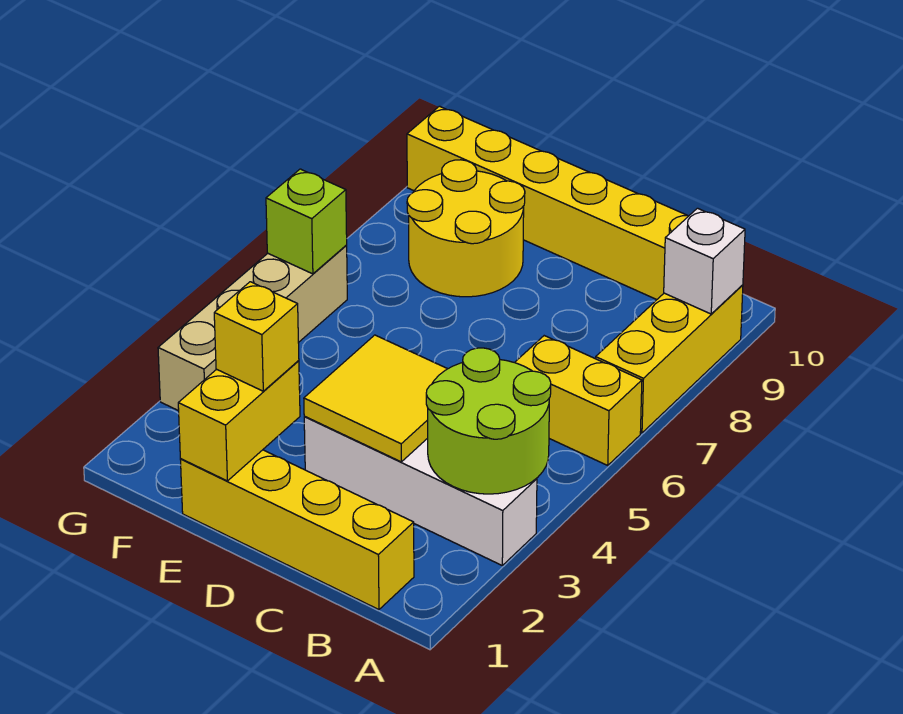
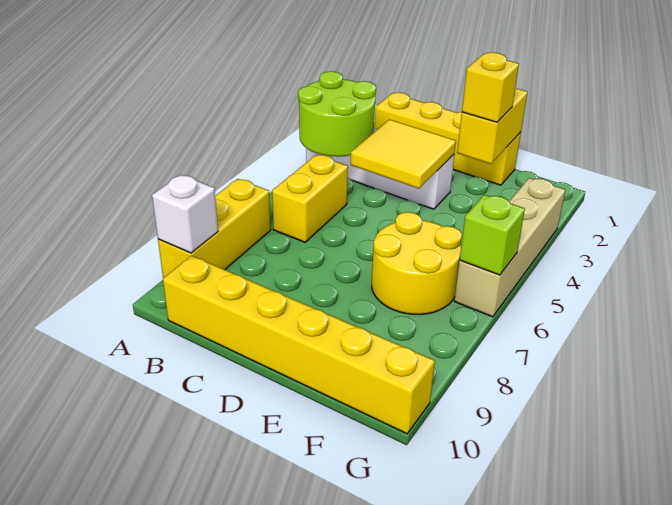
yellow brick A6:B6 level 1 -> yellow brick B5:B6 level 1
yellow round brick E8:F9 level 1 -> yellow round brick E6:F7 level 1

